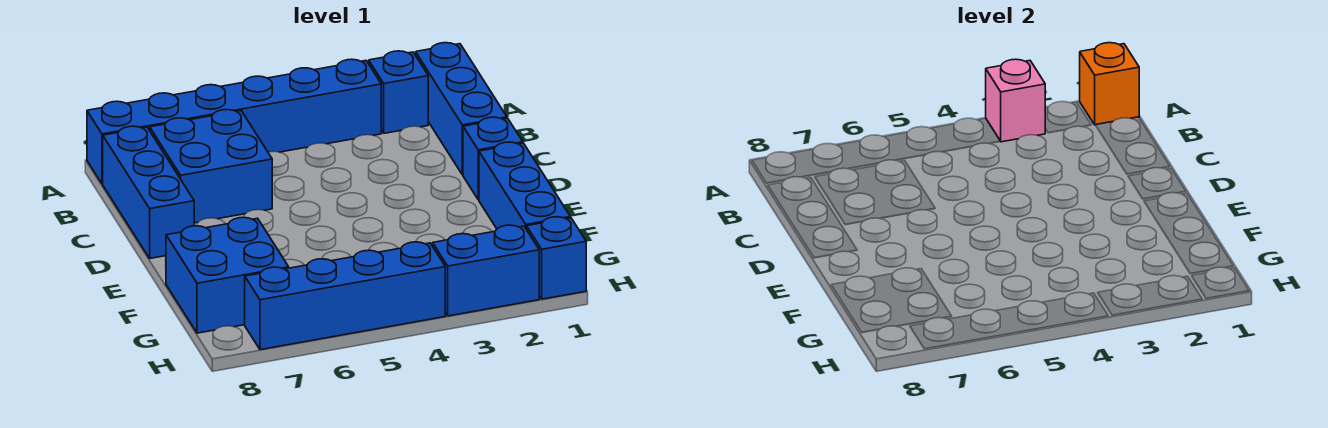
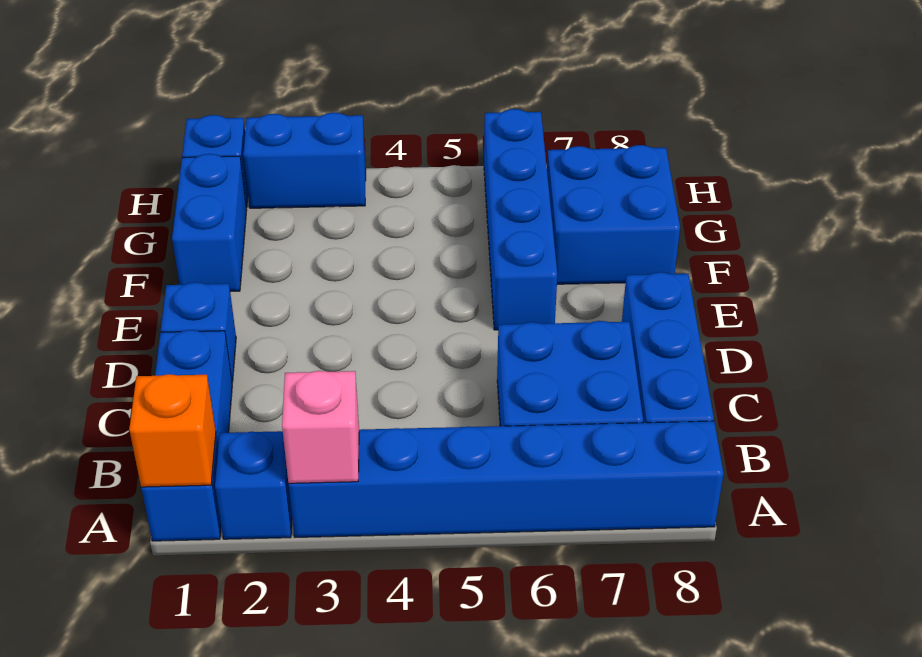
blue brick E1:G1 level 1 -> blue brick F1:G1 level 1
blue brick H4:H7 level 1 -> blue brick E6:H6 level 1

